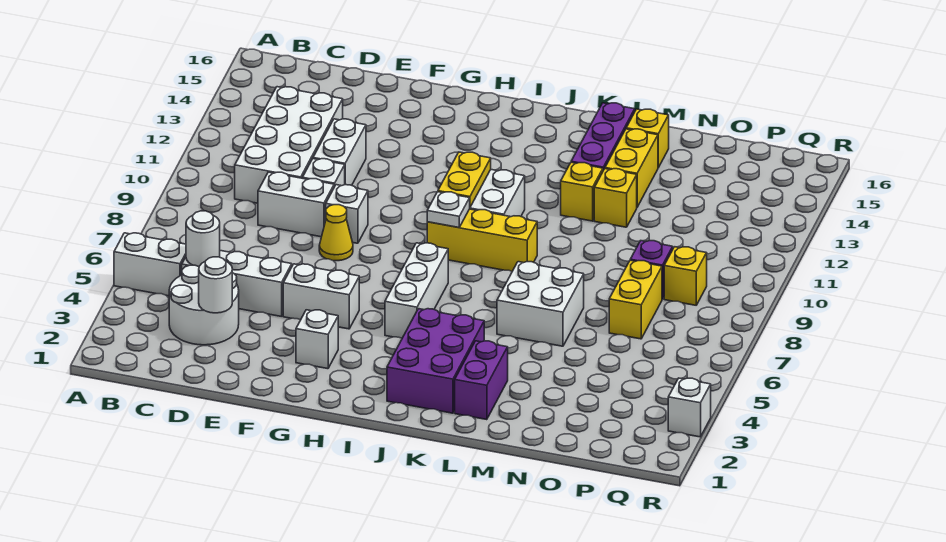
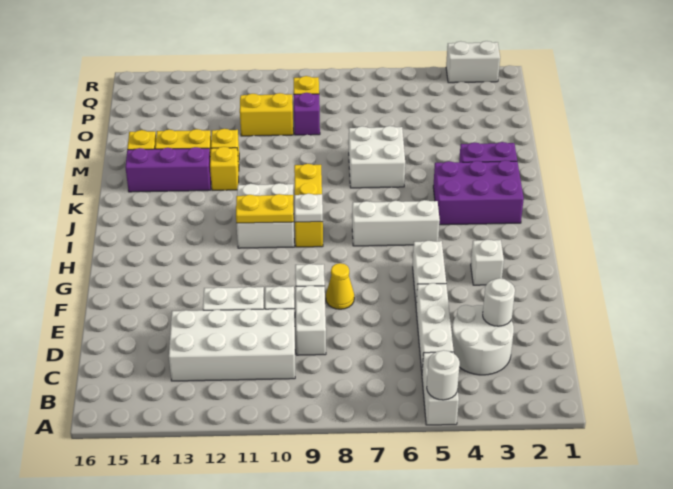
white round brick C5 level 2 -> white round brick A5 level 2
yellow brick O7:O8 level 1 -> yellow brick O10:O11 level 1
white brick R3 level 1 -> white brick R2:R3 level 1

